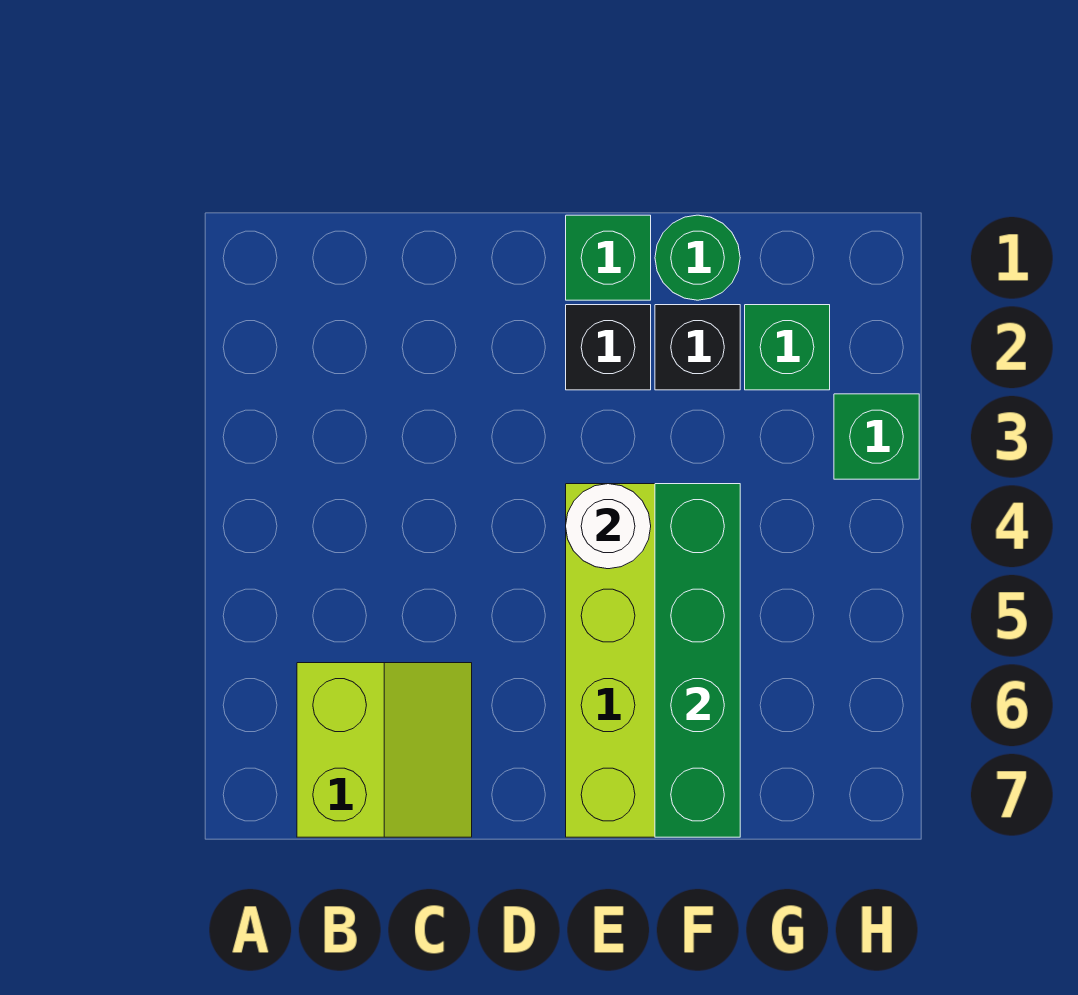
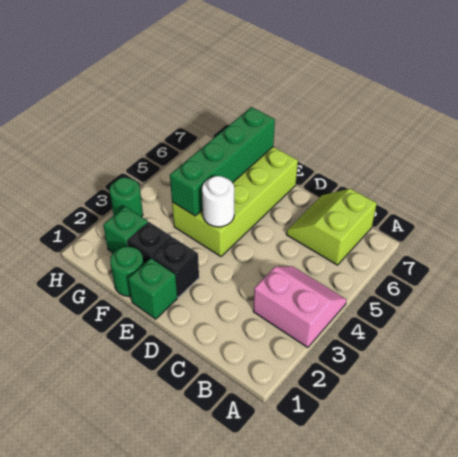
none -> pink slope A3:B4 level 1 top 3
green brick H3 level 1 -> green round brick H3 level 1

